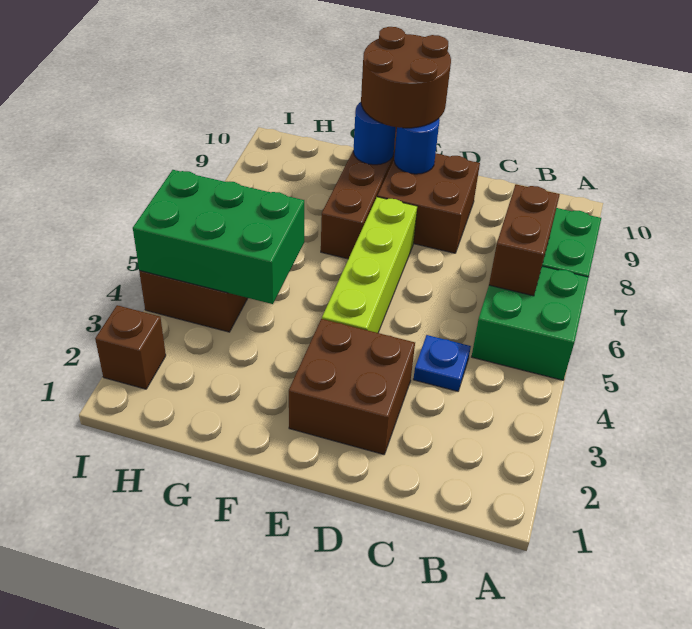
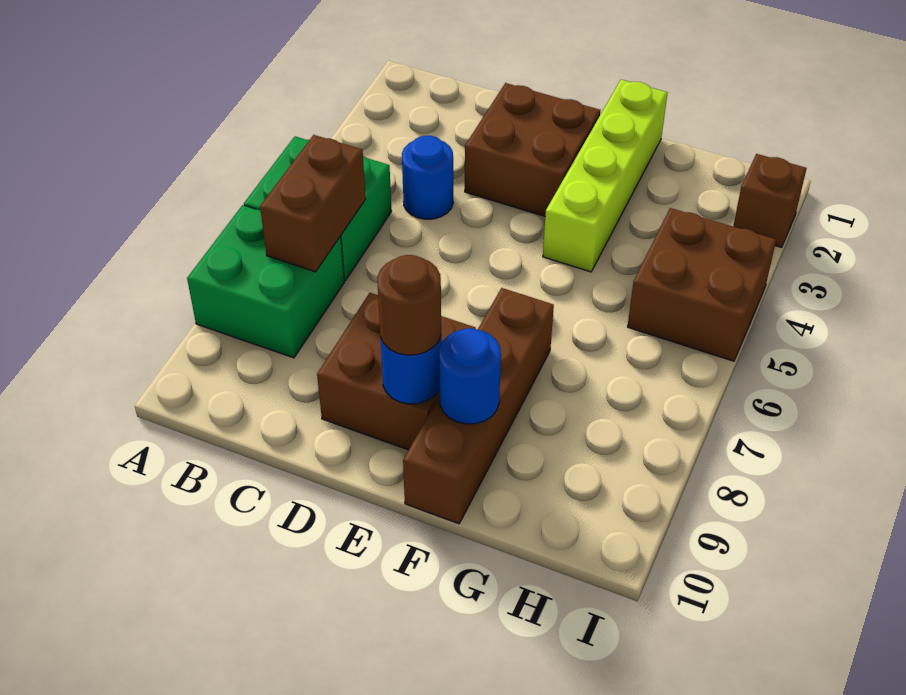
blue plate C4 level 1 -> blue round brick C4 level 1
lime brick E4:E7 level 1 -> lime brick F1:F4 level 1
brown round brick E9:F10 level 3 -> brown round brick E9 level 3
green brick G4:I5 level 2 -> none

